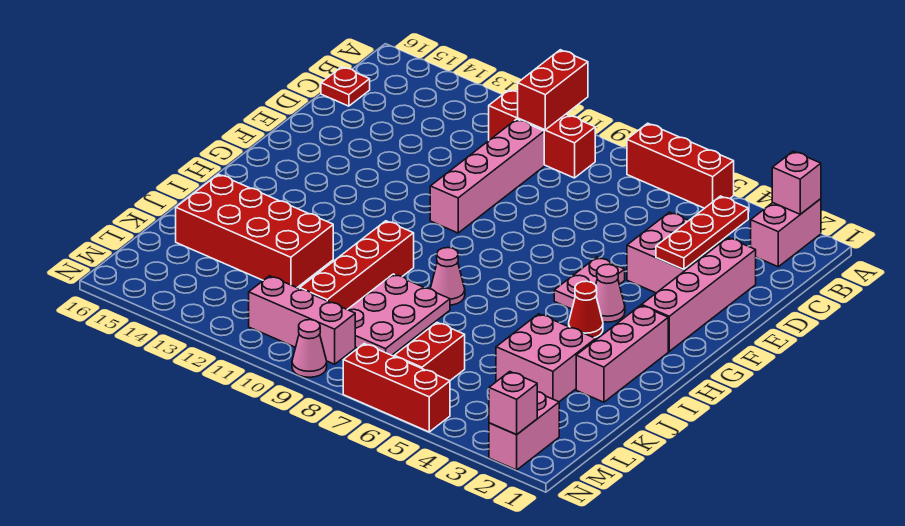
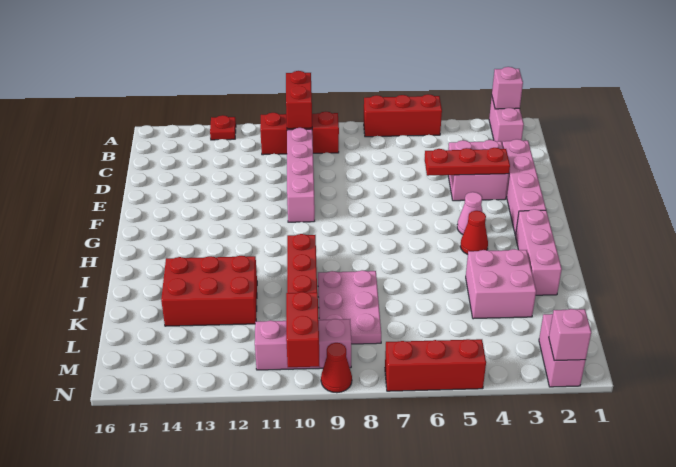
red plate C3:E3 level 2 -> red plate E3:E5 level 2
red plate C16 level 1 -> red plate A13 level 1
pink plate F5:G5 level 1 -> none
pink cone I8 level 1 -> none
red brick J12:K15 level 1 -> red brick J12:K14 level 1
red brick L6:M6 level 1 -> red brick M10:N10 level 2
pink cone N9 level 1 -> red cone N9 level 1

